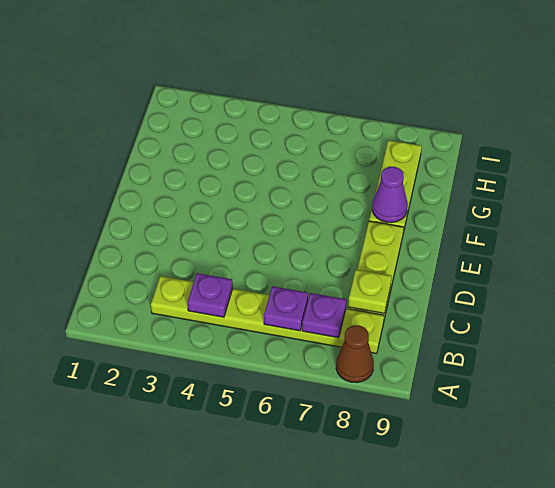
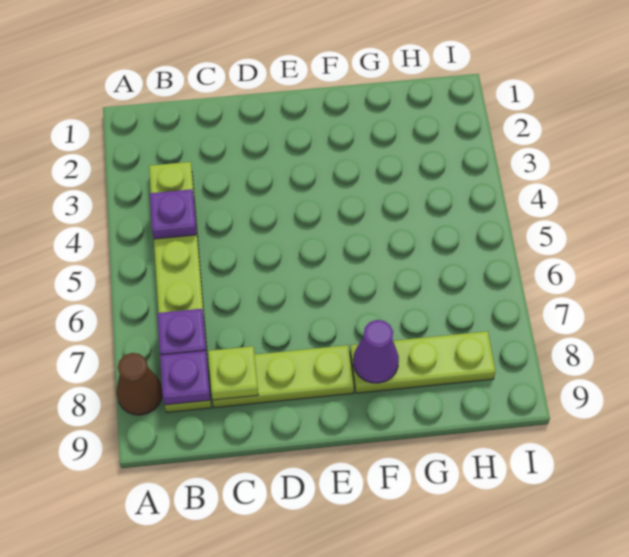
purple plate B6 level 2 -> purple plate B8 level 2

